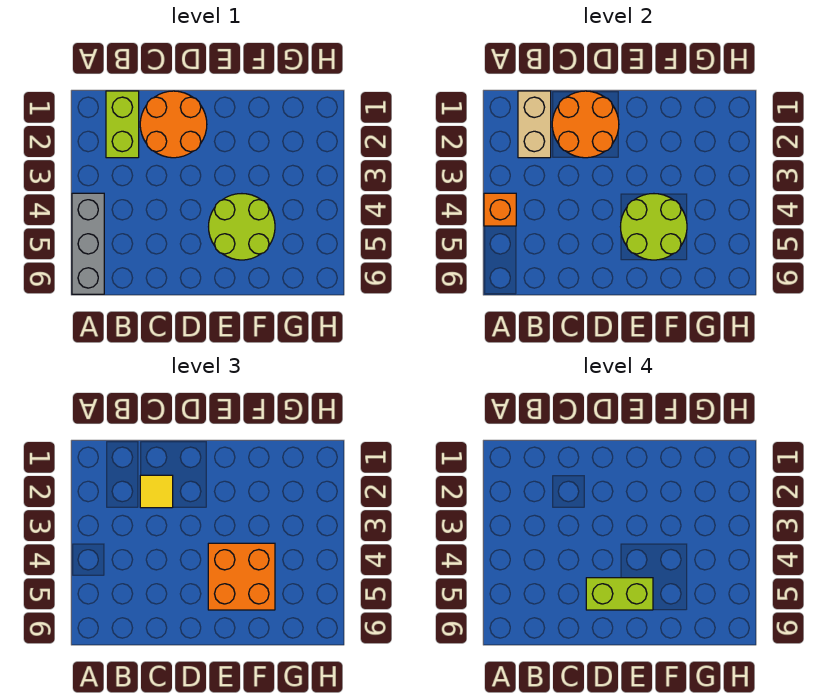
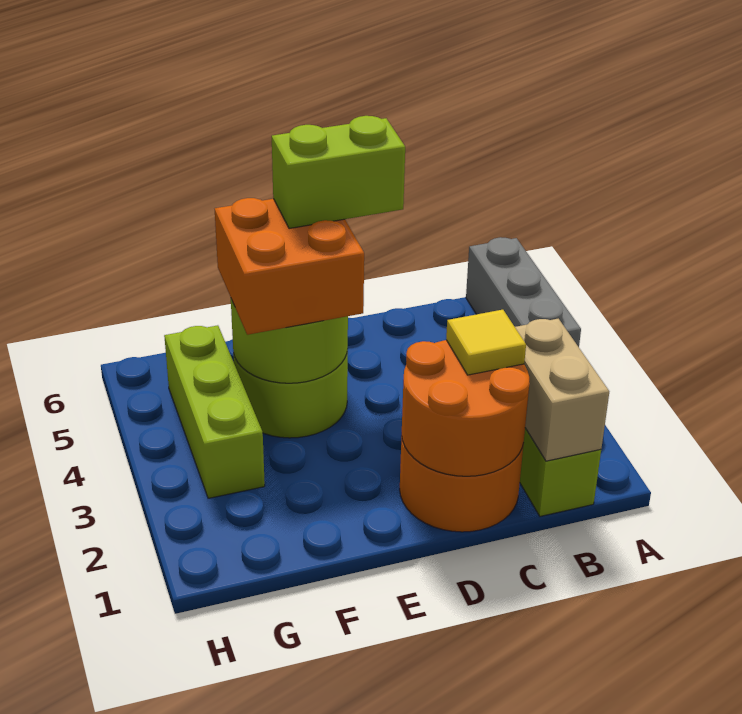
orange brick A4 level 2 -> none
none -> lime brick G3:G5 level 1

